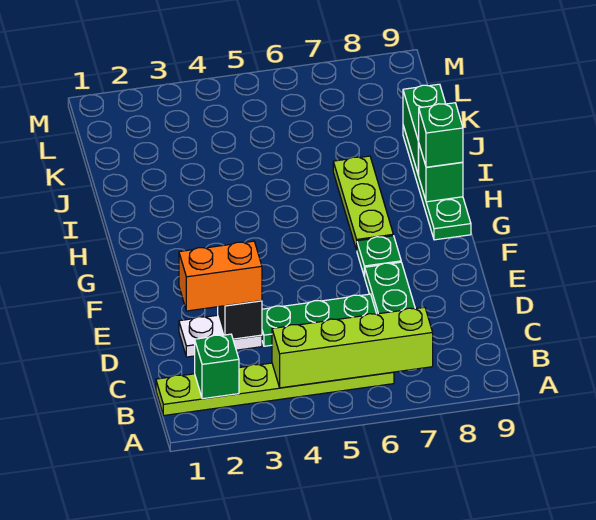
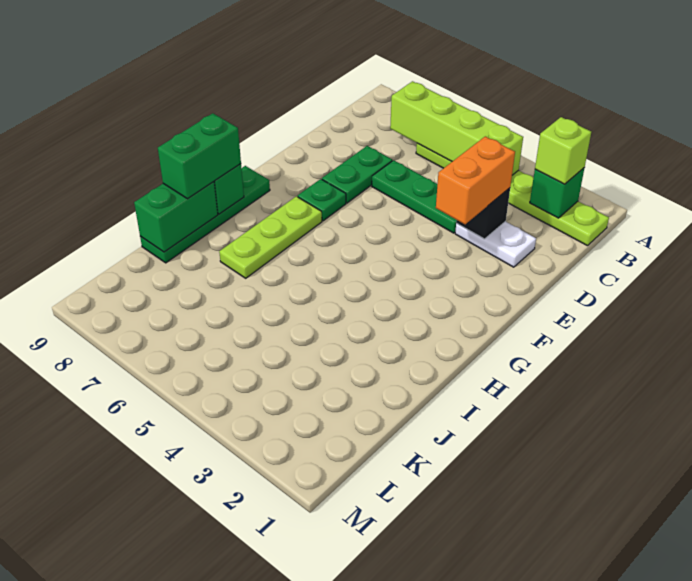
none -> lime brick B2 level 3
orange brick D2:D3 level 3 -> orange brick D3:E3 level 3
green brick H9 level 3 -> green brick H9:I9 level 3

